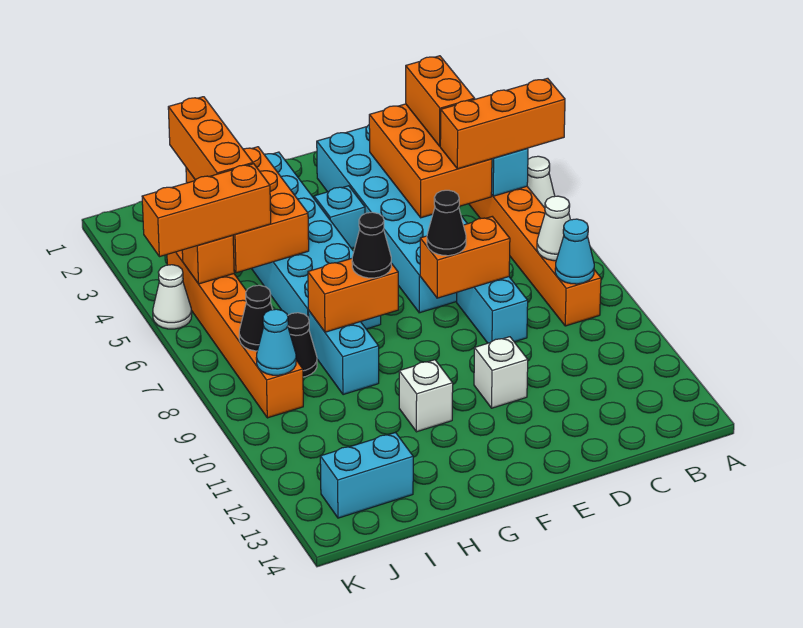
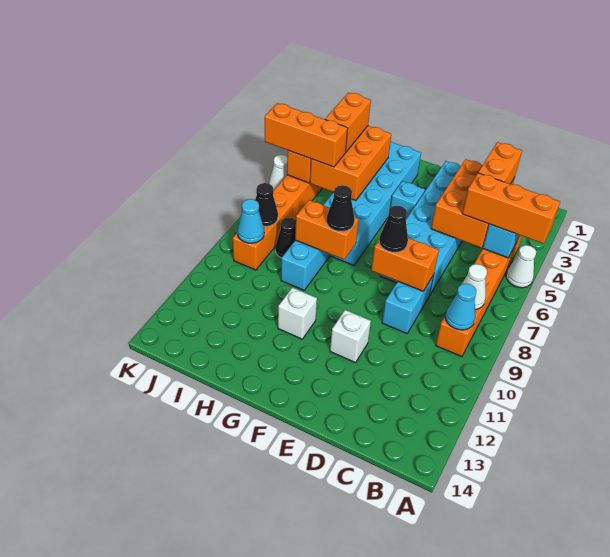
orange brick I2:I4 level 3 -> orange brick I3:I4 level 3
cyan brick I13:J13 level 1 -> none

